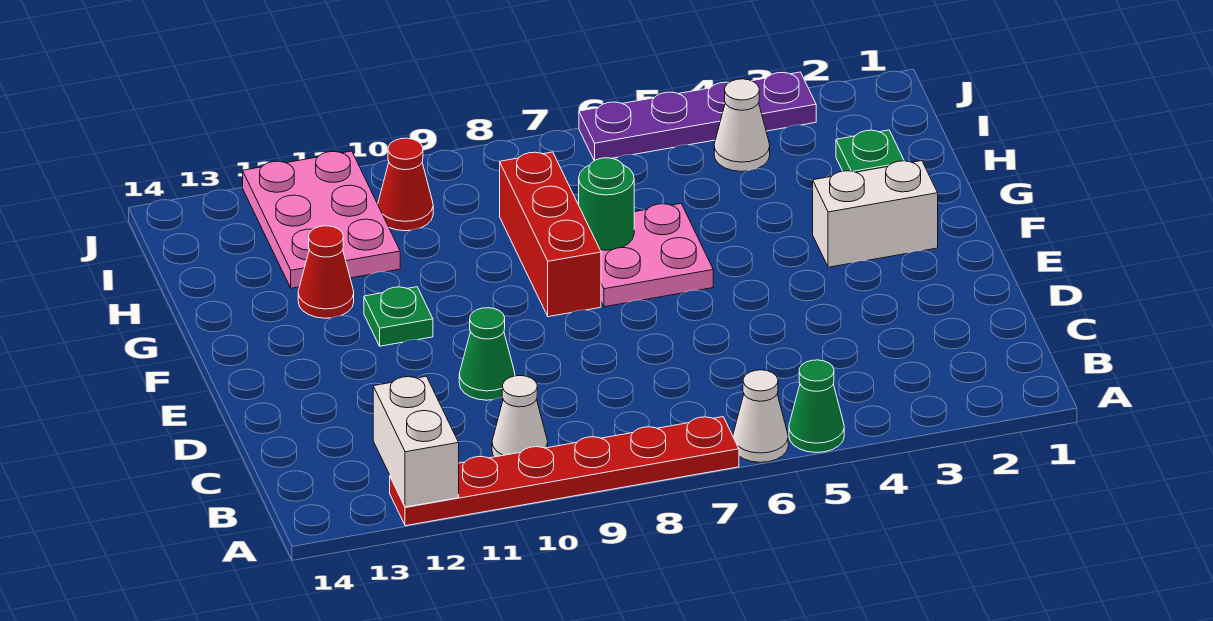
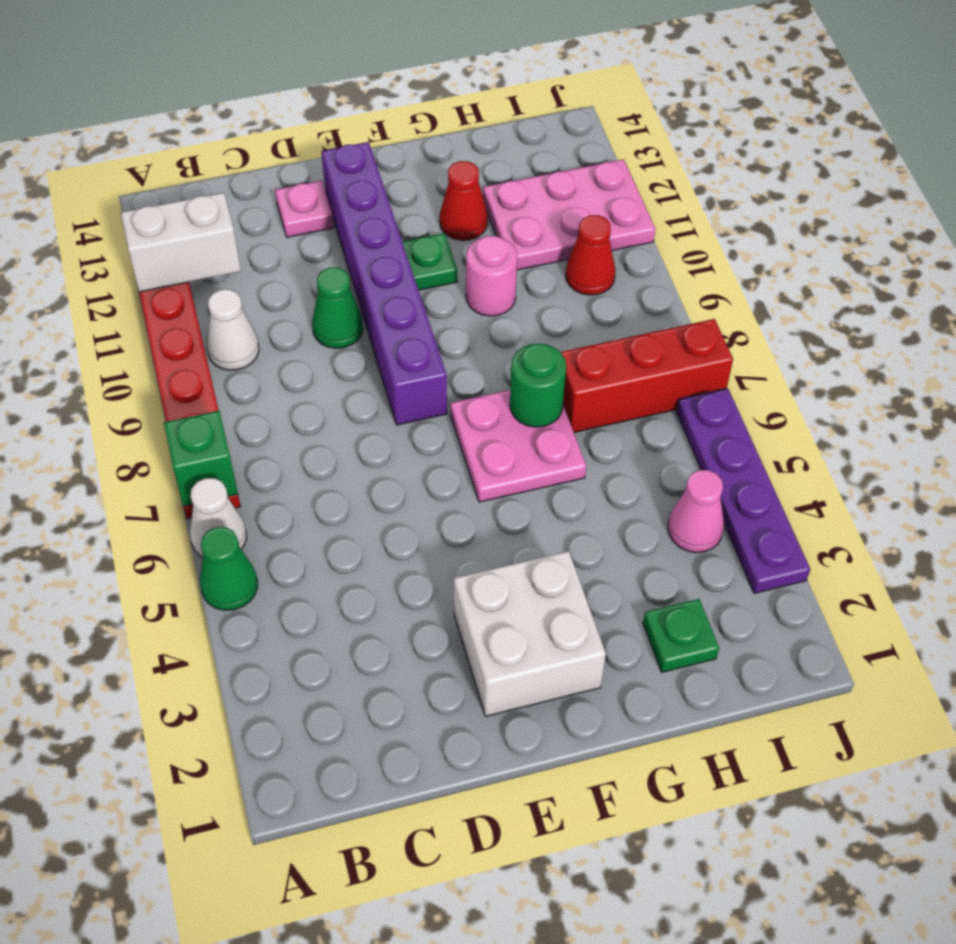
none -> green brick A7 level 2
none -> pink plate D13 level 1
none -> purple brick E8:E13 level 1
white brick F2:F3 level 1 -> white brick E2:F3 level 1
red brick F8:H8 level 1 -> red brick H7:J7 level 1
none -> pink round brick G10 level 1
white cone I4 level 1 -> pink cone I4 level 1

